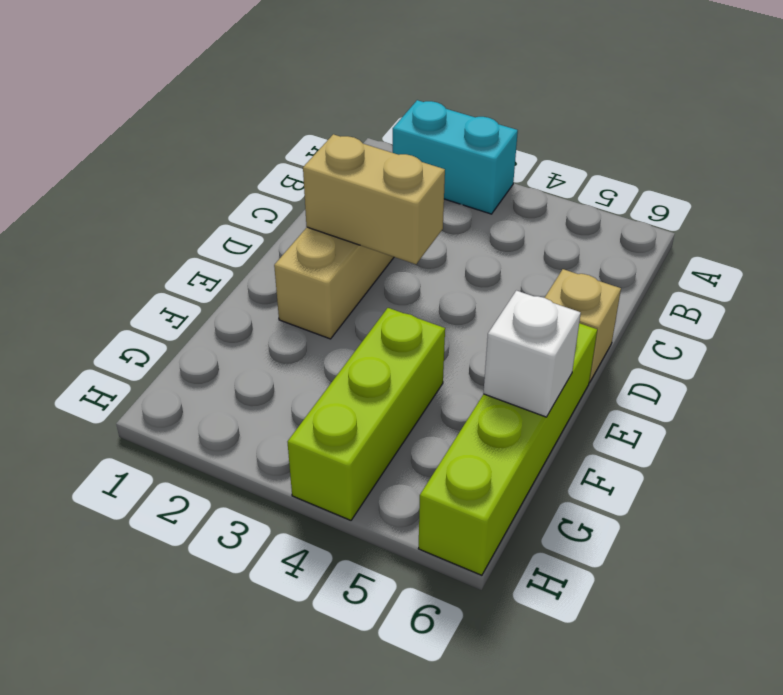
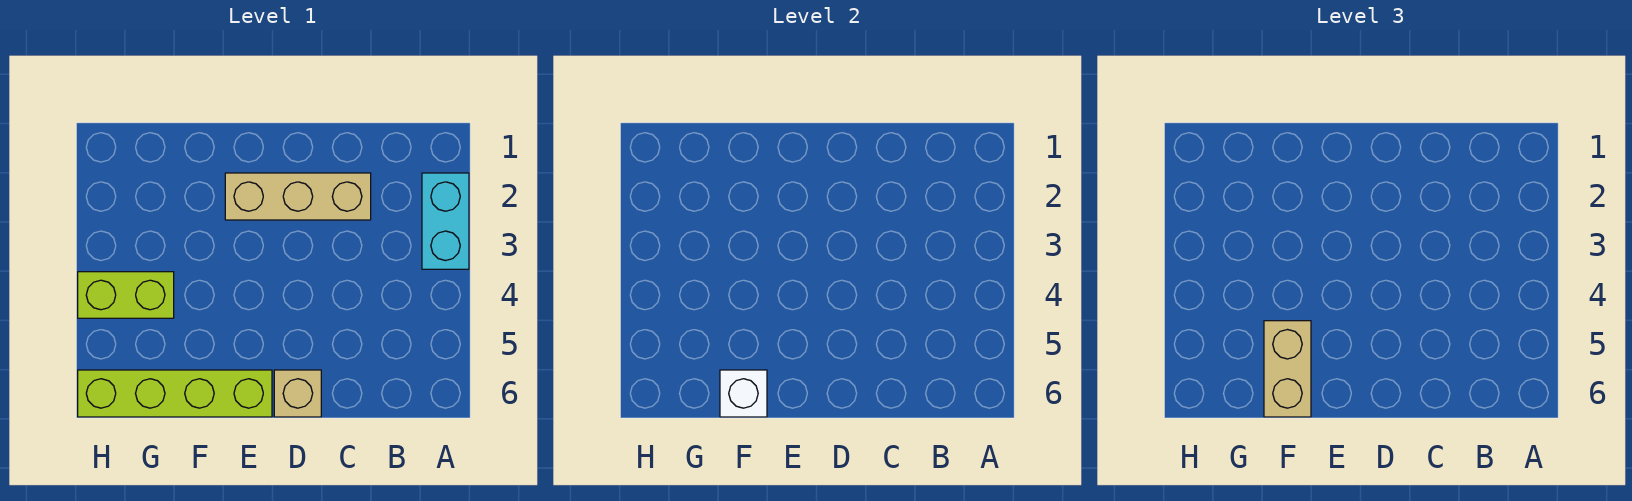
tan brick D2:D3 level 2 -> tan brick F5:F6 level 3
lime brick F4:H4 level 1 -> lime brick G4:H4 level 1

